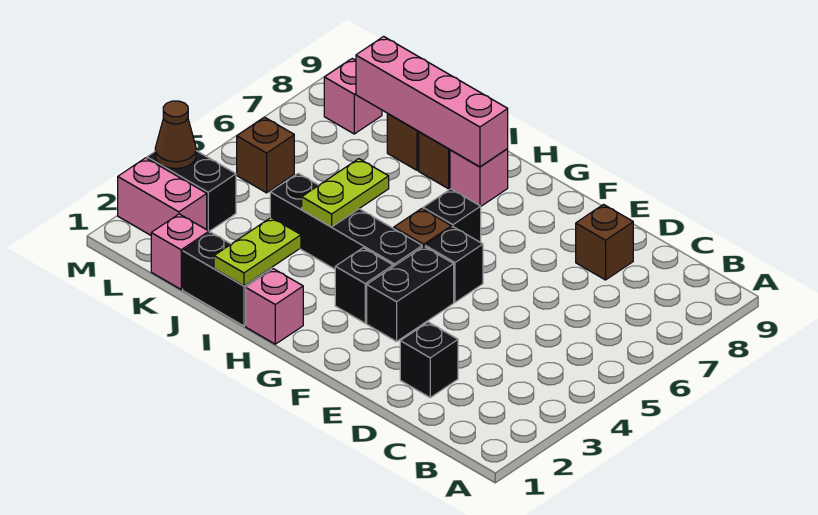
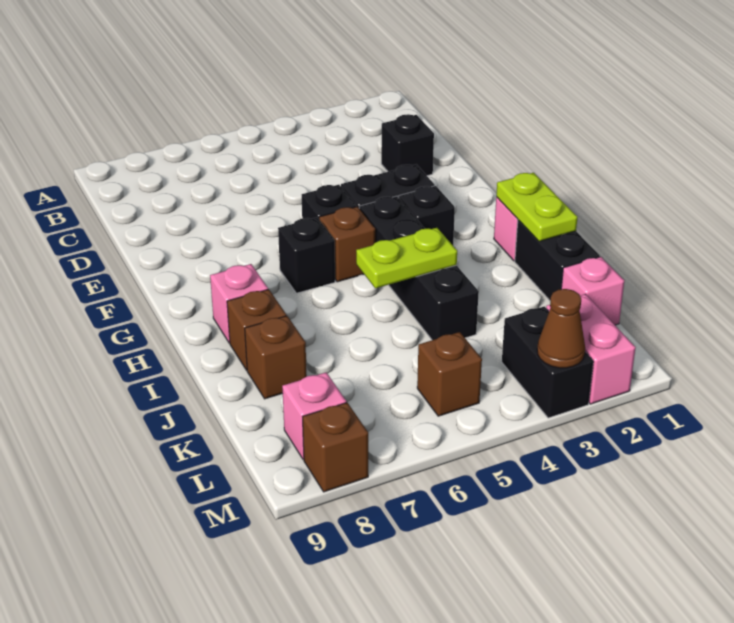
brown brick D8 level 1 -> brown brick M8 level 1
pink brick H8:K8 level 2 -> none
lime plate I1:I2 level 2 -> lime plate H1:I1 level 2

